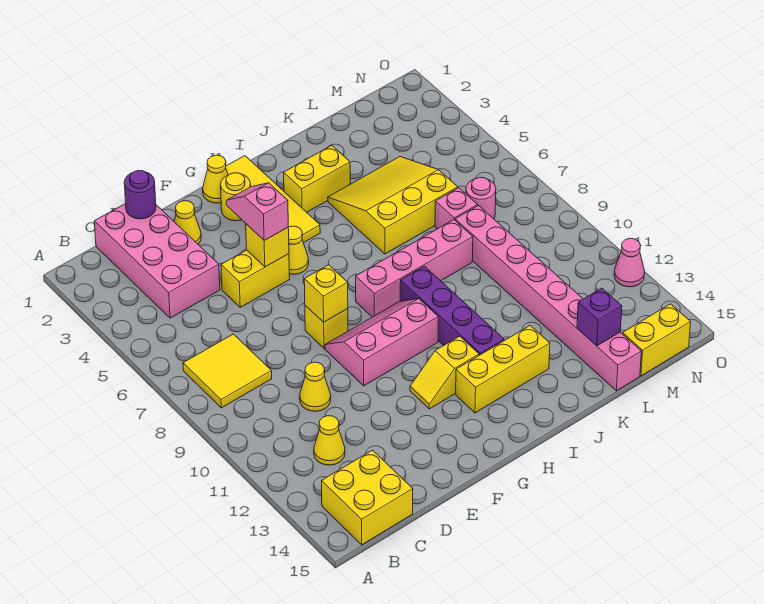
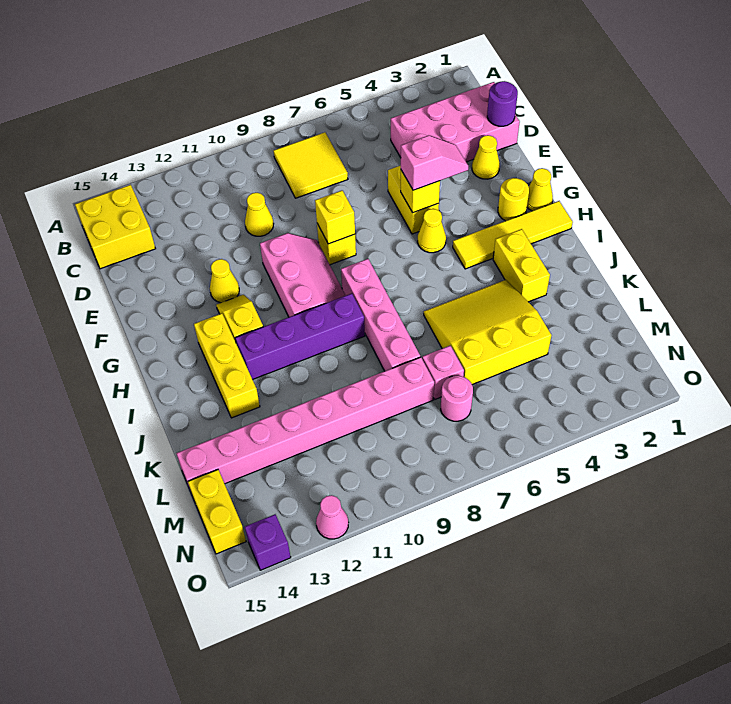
yellow cone C12 level 1 -> yellow cone F12 level 1
yellow slope J4:L6 level 1 top 6 -> yellow slope J4:L6 level 1 top L
purple brick L14 level 2 -> purple brick O14 level 1

